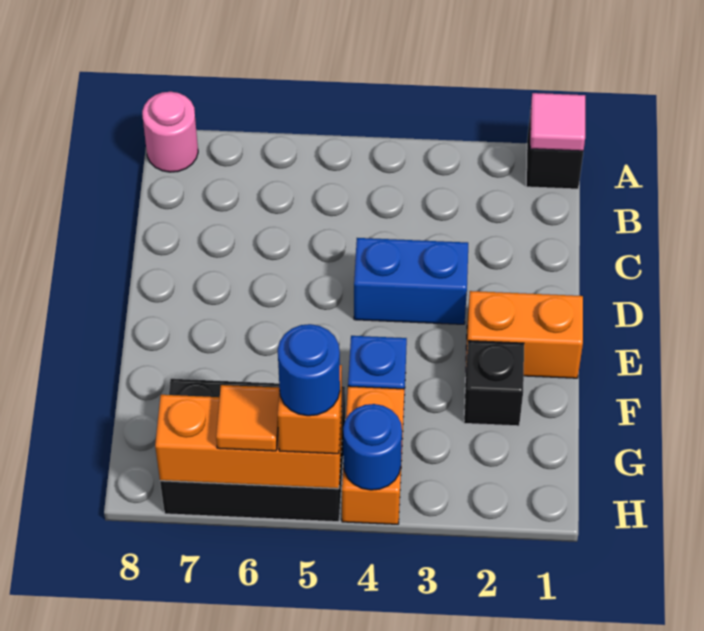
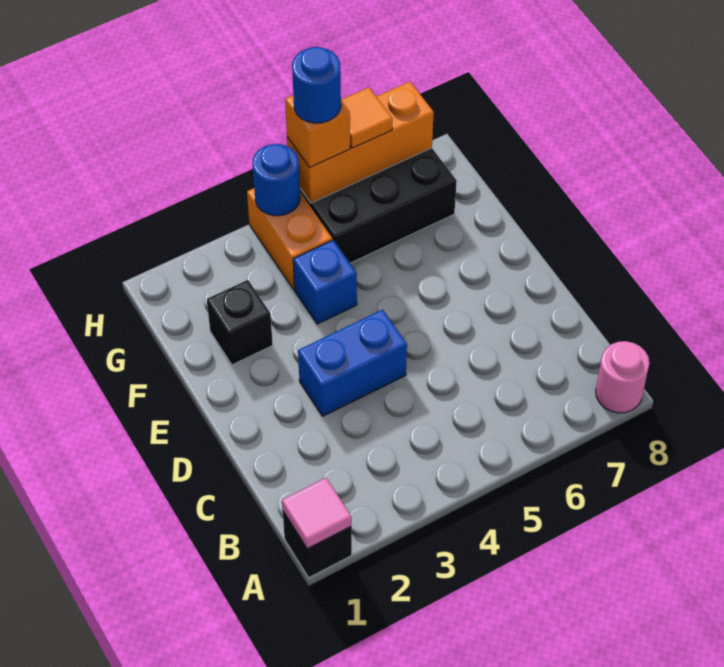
orange brick E1:E2 level 1 -> none

